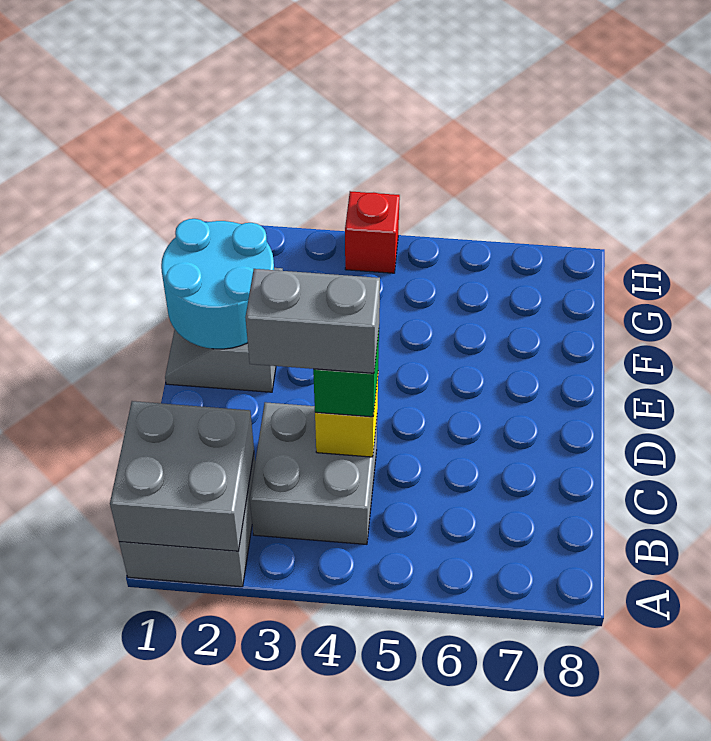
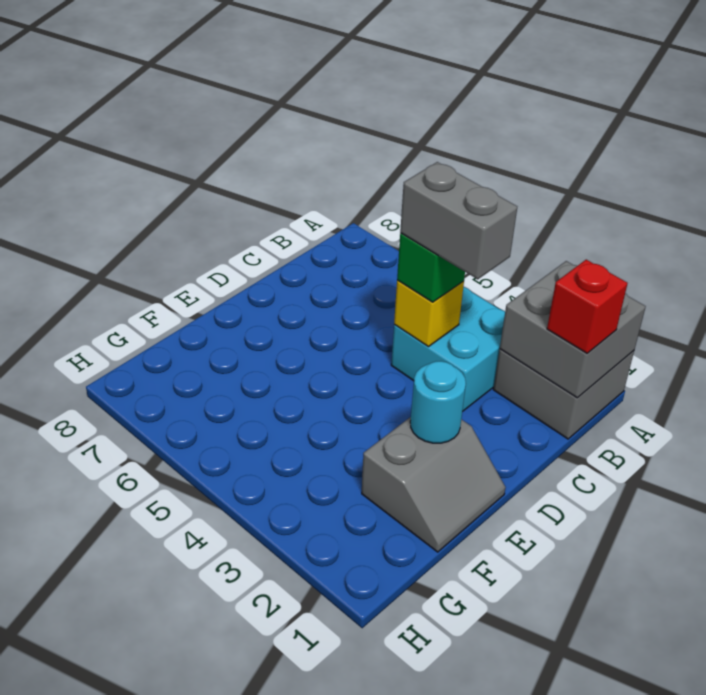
grey brick B3:C4 level 1 -> cyan brick B3:C4 level 1
cyan round brick E1:F2 level 2 -> cyan round brick E2 level 2
red brick H4 level 1 -> red brick B1 level 3

